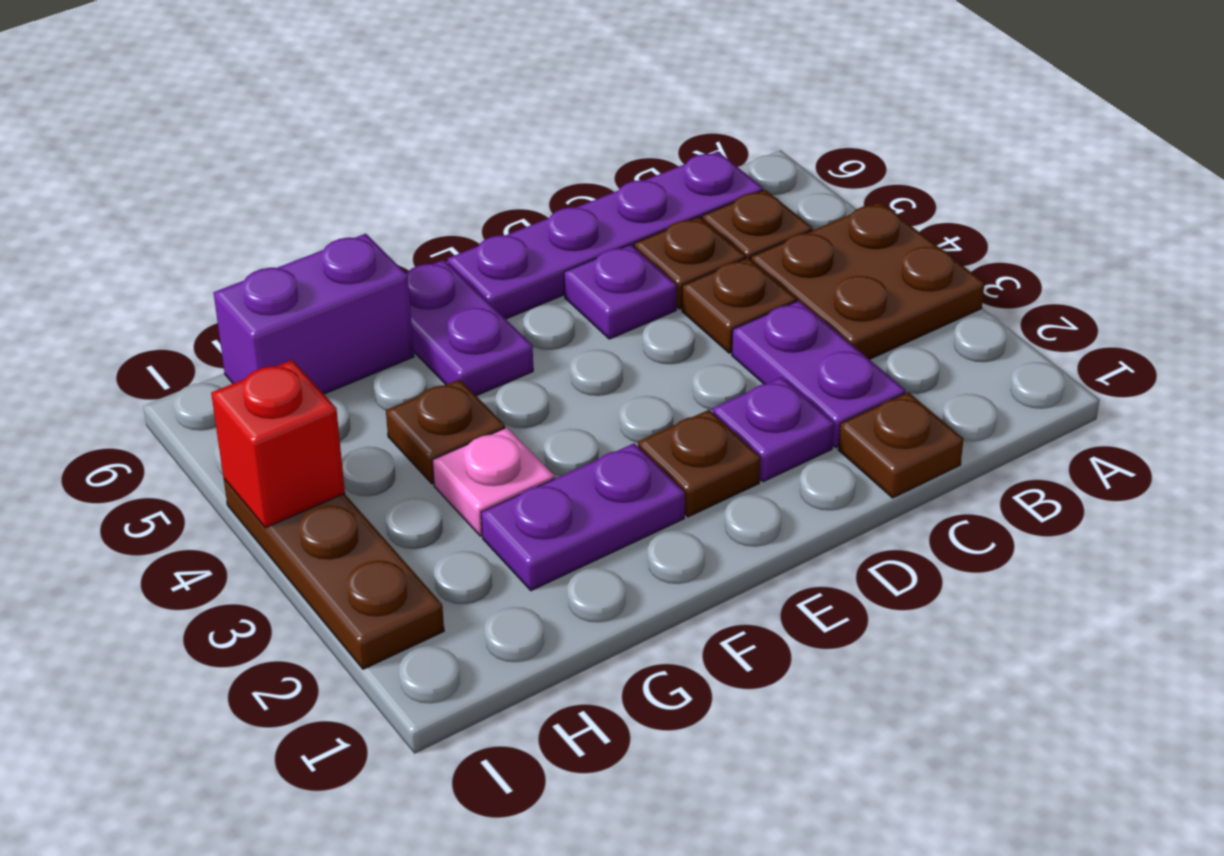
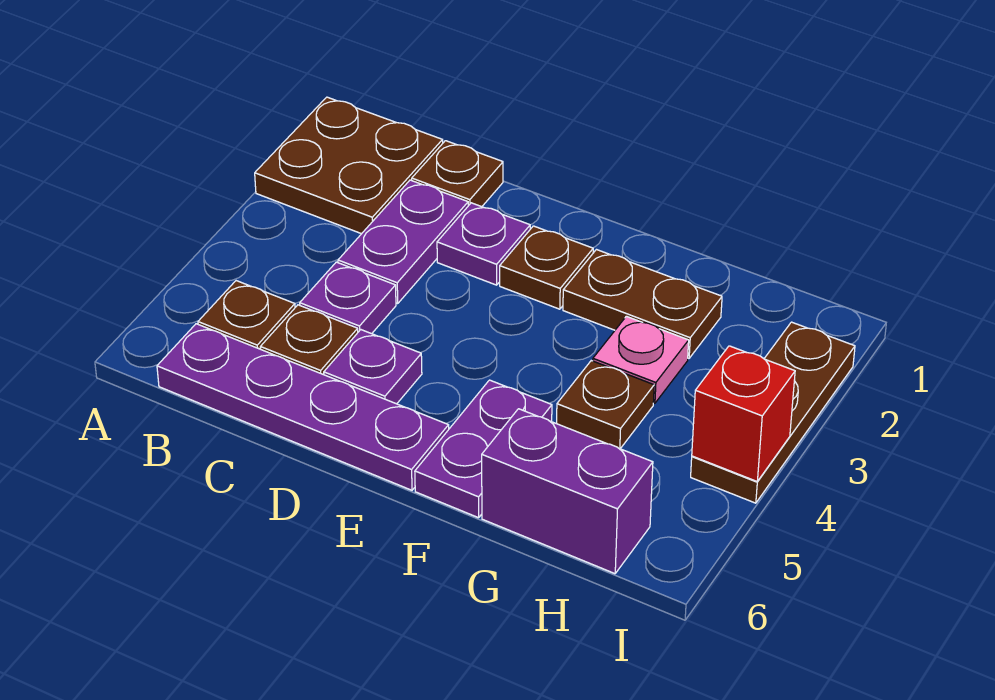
brown plate A3:B4 level 1 -> brown plate A1:B2 level 1
brown plate C4 level 1 -> purple plate C4 level 1
purple plate F2:G2 level 1 -> brown plate F2:G2 level 1

